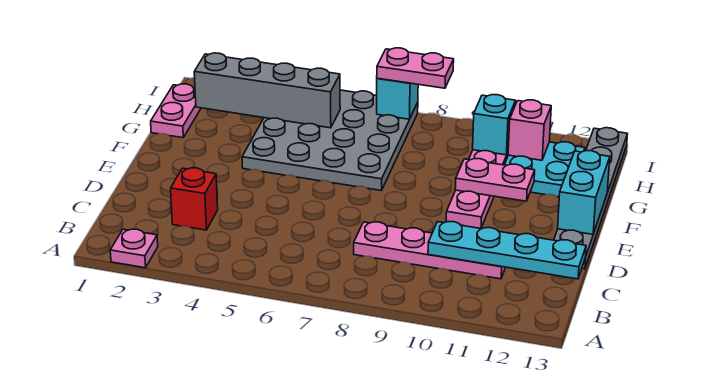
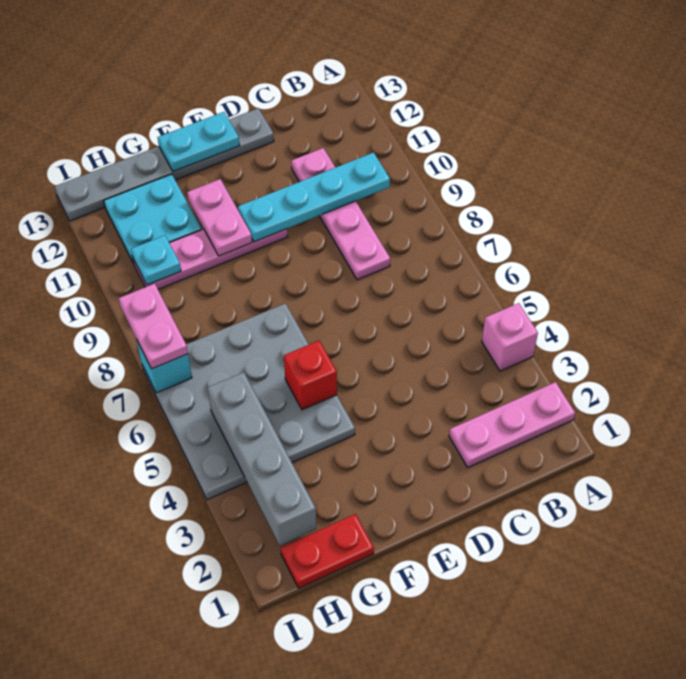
pink plate A2 level 1 -> pink plate A2:C2 level 1
red brick C3 level 1 -> red brick F5 level 2
cyan plate C10:C13 level 2 -> cyan plate B10:E10 level 2
cyan brick E13:F13 level 2 -> cyan plate E13:F13 level 2
pink plate G1:H1 level 1 -> red plate G1:H1 level 1
cyan brick H10 level 2 -> cyan plate H10 level 2
pink brick H11 level 2 -> pink brick A4 level 1

